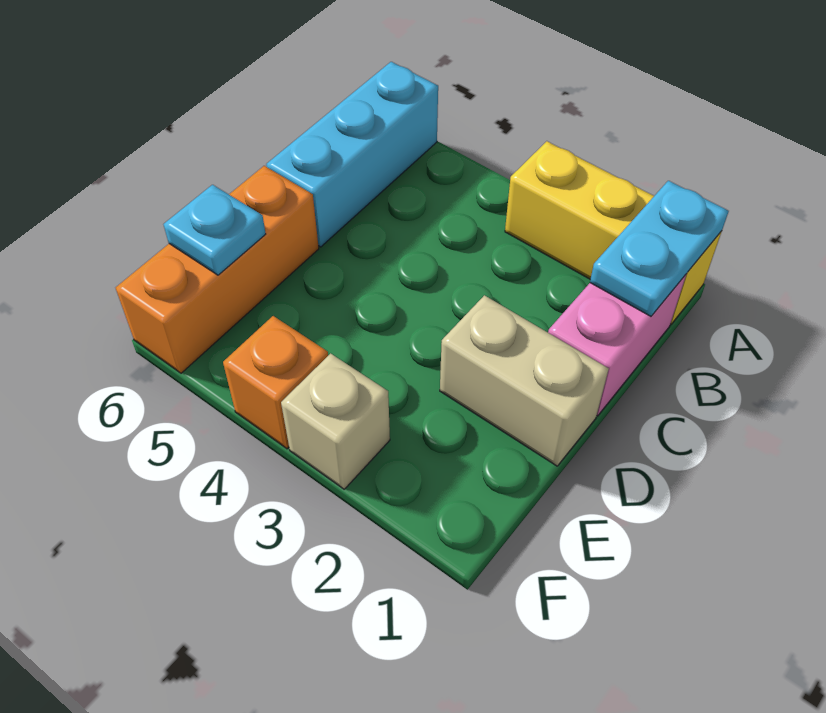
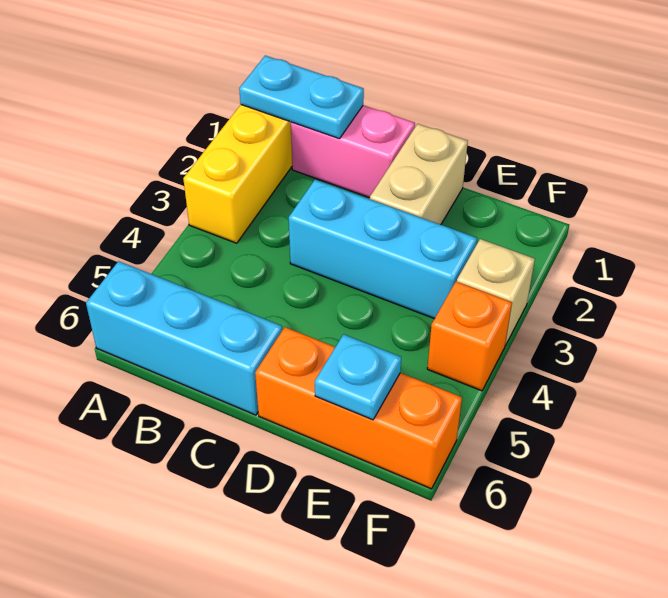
none -> cyan brick C3:E3 level 1

